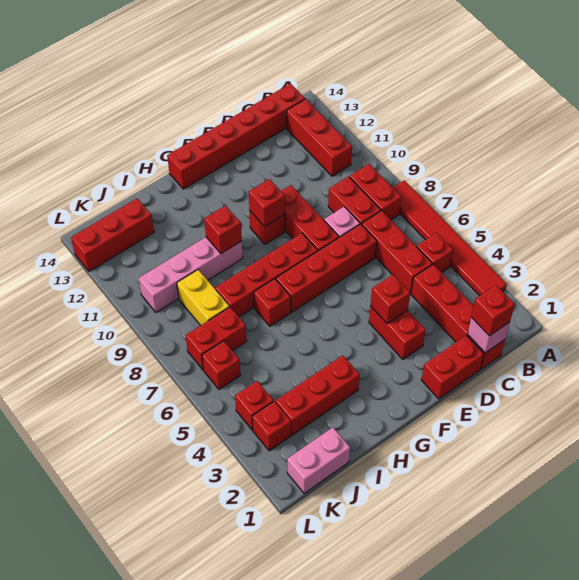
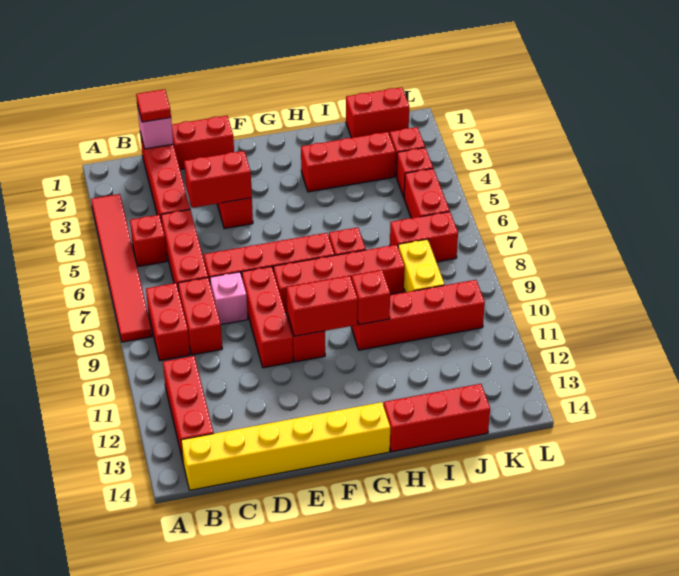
red brick B14:G14 level 1 -> yellow brick B14:G14 level 1
red brick C1 level 3 -> red tile C1 level 3
red brick E4 level 2 -> red brick D4:E4 level 2
red brick F10 level 2 -> red brick F10:G10 level 2
pink brick H10:K10 level 1 -> red brick H10:K10 level 1
pink brick J1:K1 level 1 -> red brick J1:K1 level 1
red brick J13:L13 level 1 -> red brick H14:J14 level 1
red brick K6 level 1 -> red brick K5:K6 level 1

